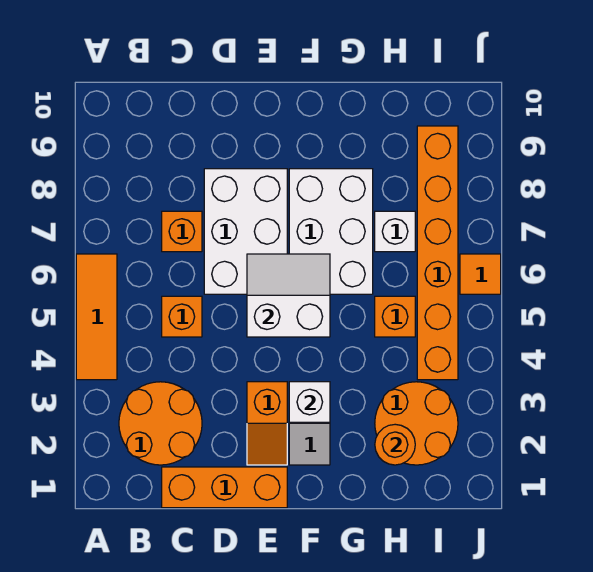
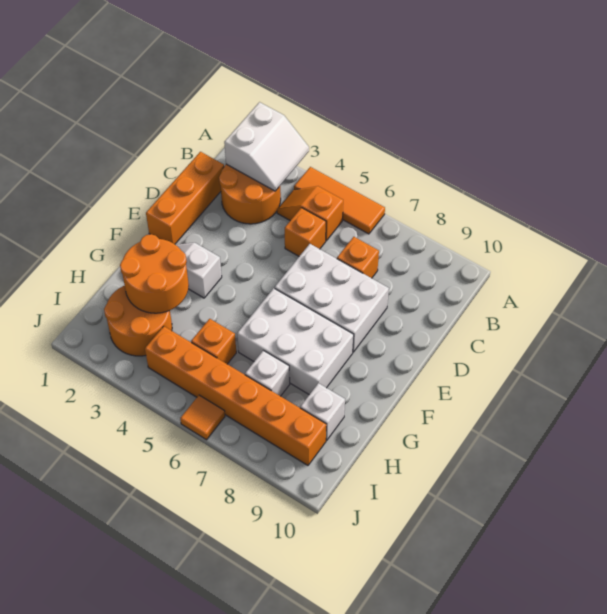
orange slope E2:E3 level 1 top 3 -> orange slope B4:B5 level 1 top 5
white slope E5:F6 level 2 top 5 -> white slope A2:B3 level 2 top 2
white brick F3 level 2 -> white brick H9 level 1
orange round brick H2 level 2 -> orange round brick G2:H3 level 2

